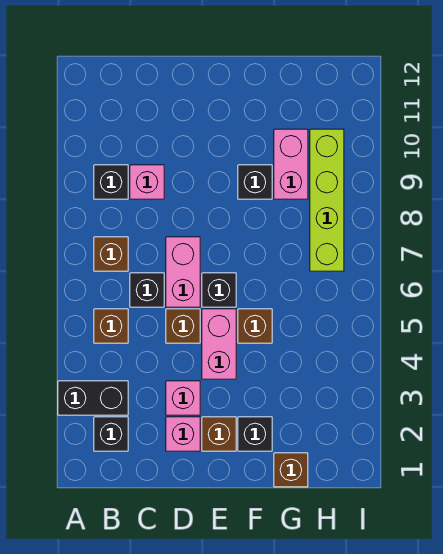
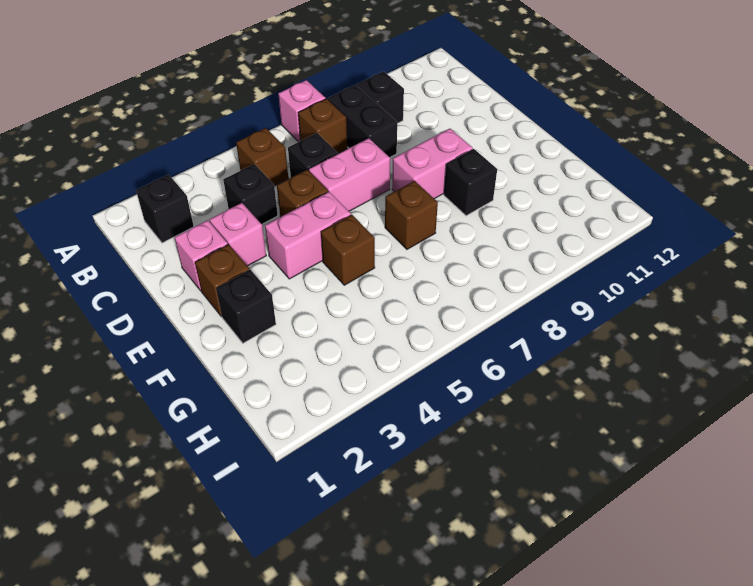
black brick A3:B3 level 1 -> black brick B8:C8 level 1
pink brick C9 level 1 -> pink brick A7 level 1
black brick E6 level 1 -> black brick C4 level 1
brown brick G1 level 1 -> brown brick F7 level 1
pink brick G9:G10 level 1 -> pink brick E8:E9 level 1
lime brick H7:H10 level 1 -> none

